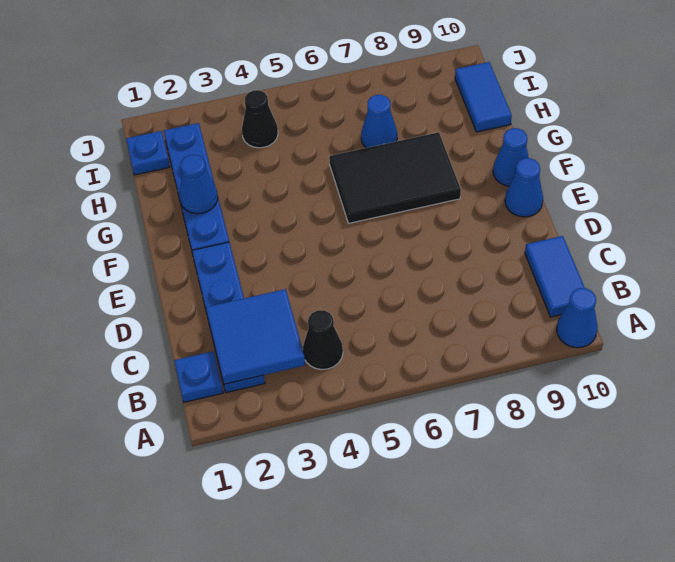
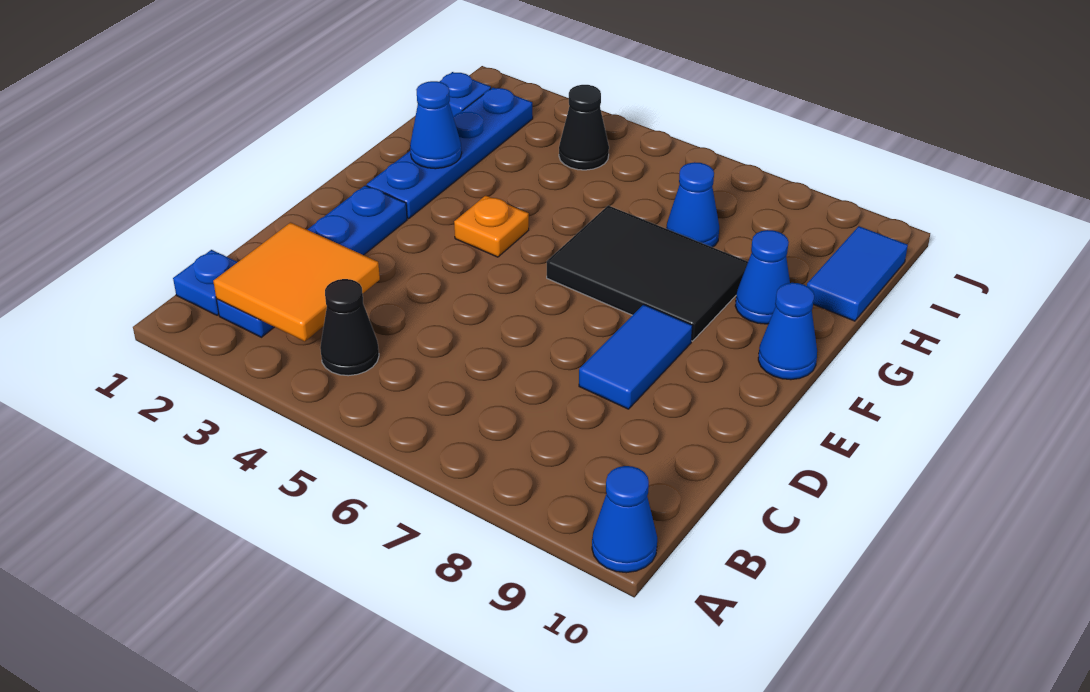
blue tile B2:C3 level 2 -> orange tile B2:C3 level 2
blue tile B10:C10 level 1 -> blue tile D8:E8 level 1
blue cone E10 level 1 -> blue cone G9 level 1
none -> orange plate F4 level 1

